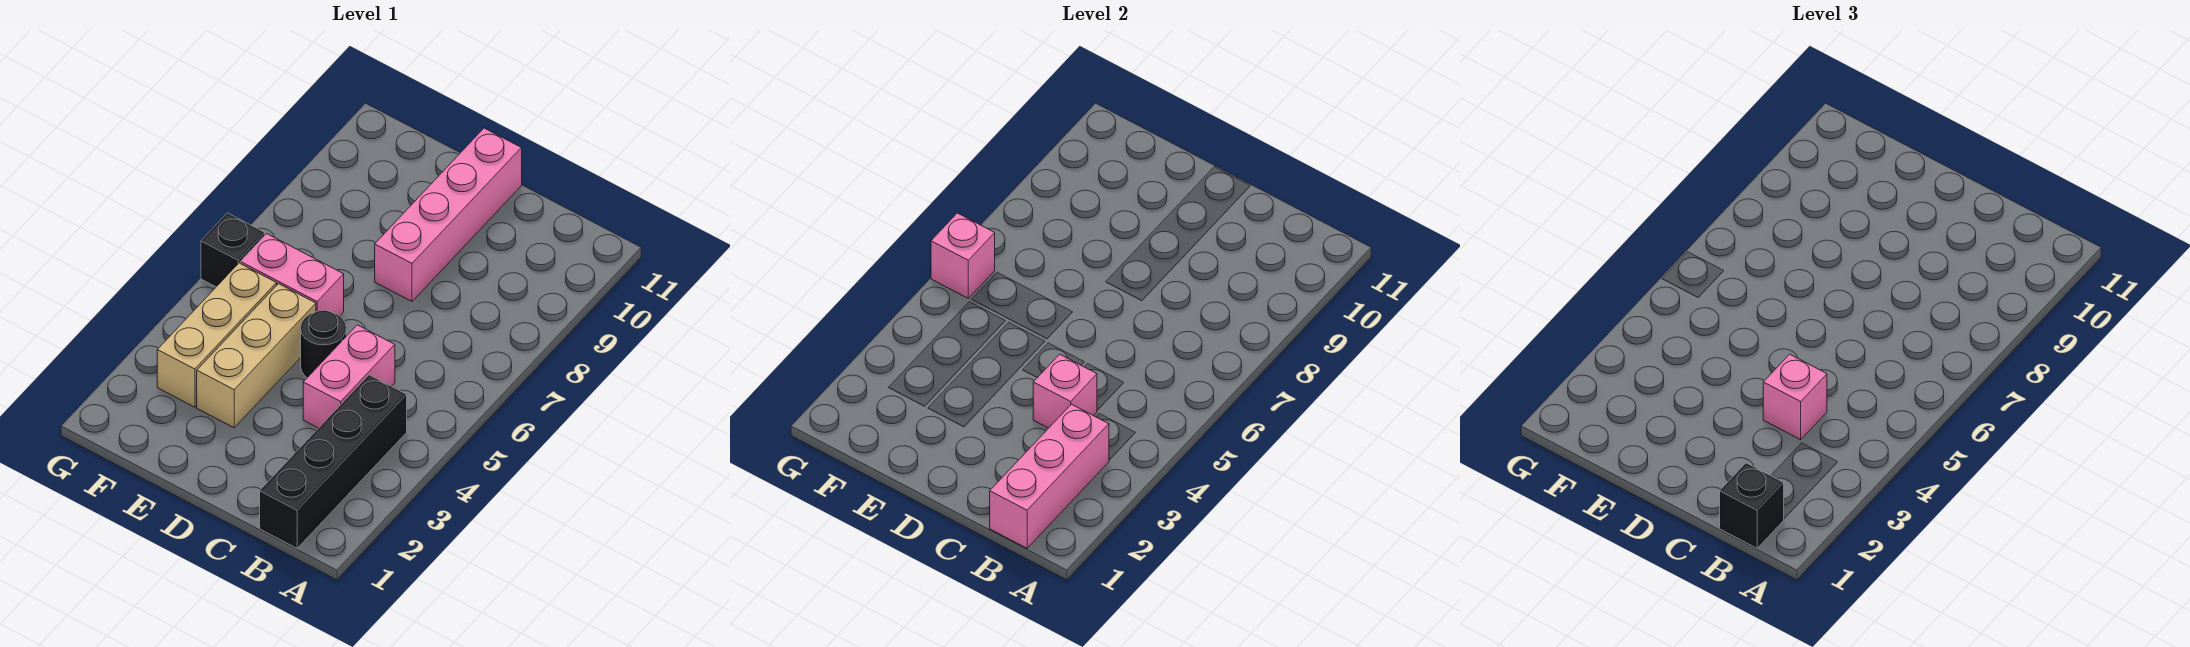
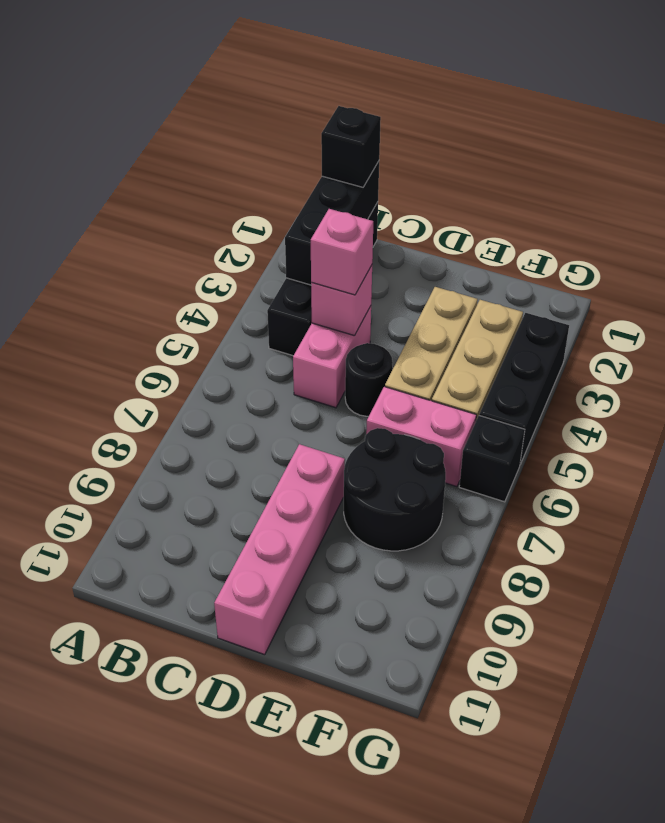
pink brick B1:B3 level 2 -> black brick B1:B3 level 2
none -> black round brick E7:F8 level 1
none -> black brick G3:G5 level 1
pink brick G6 level 2 -> none

